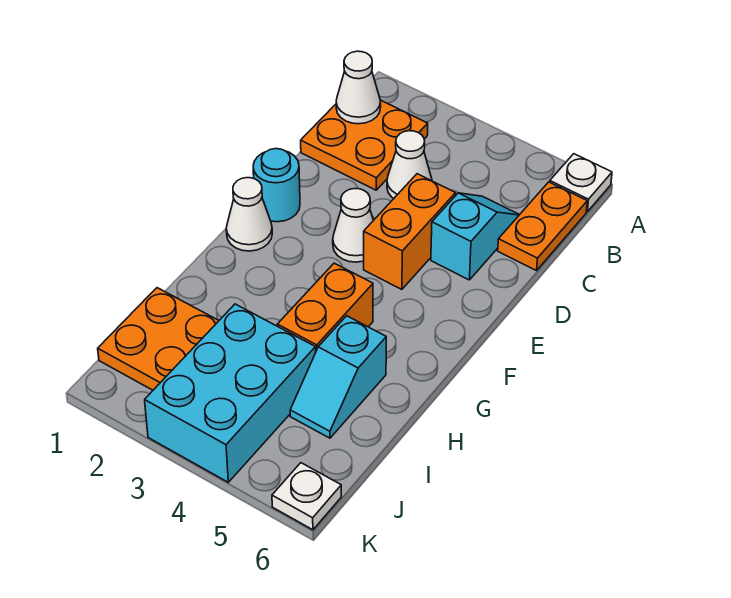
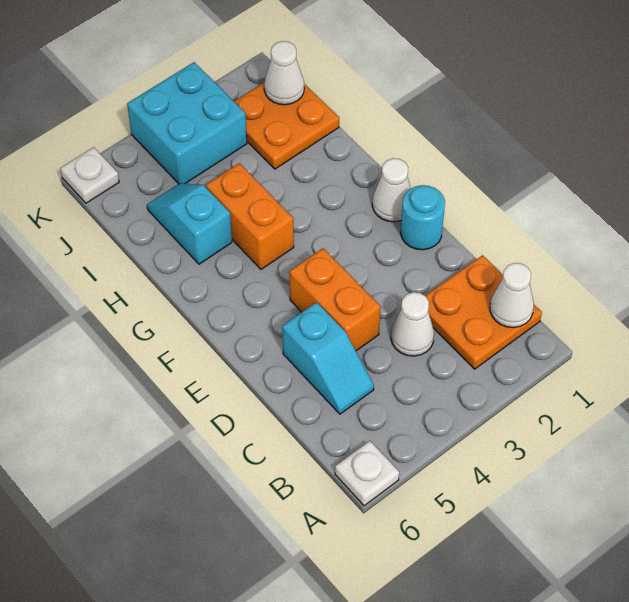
orange plate B6:C6 level 1 -> none
white cone E3 level 1 -> white cone J1 level 2
cyan brick I3:K4 level 1 -> cyan brick J3:K4 level 1

